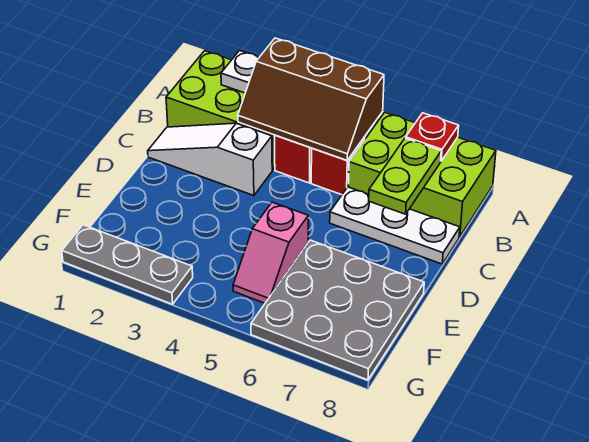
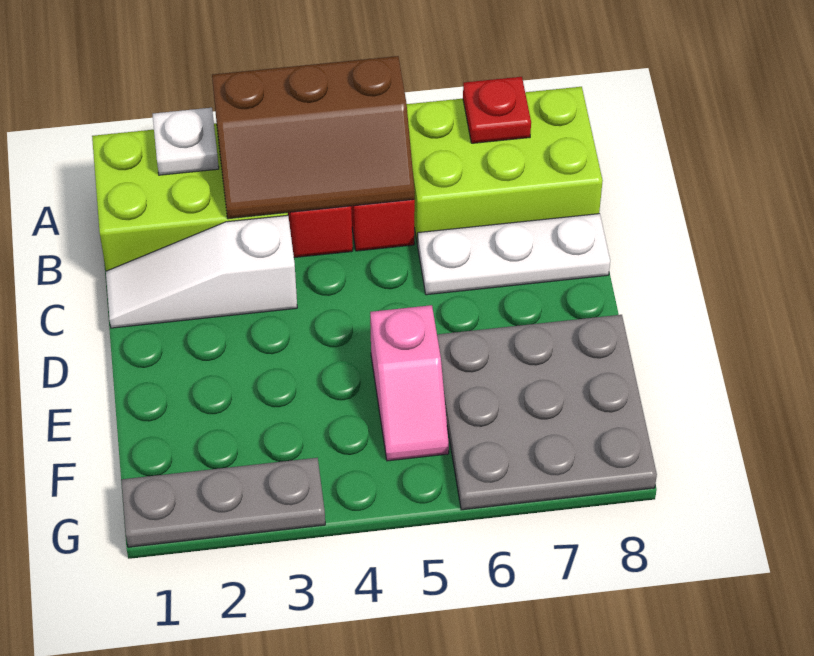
lime plate B7:C7 level 2 -> none

